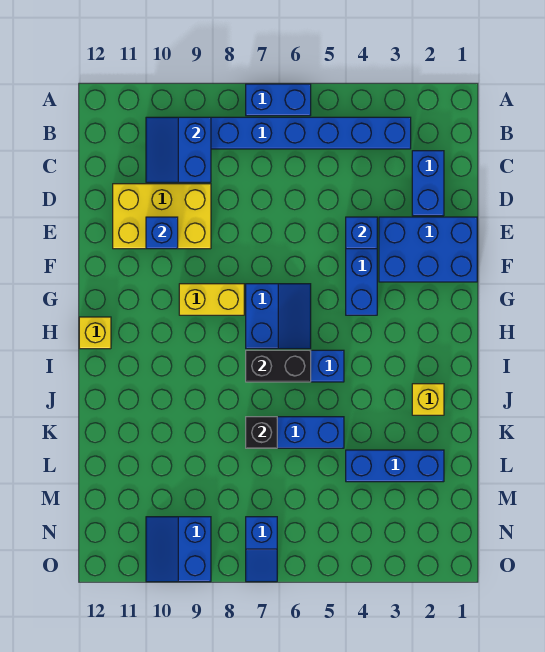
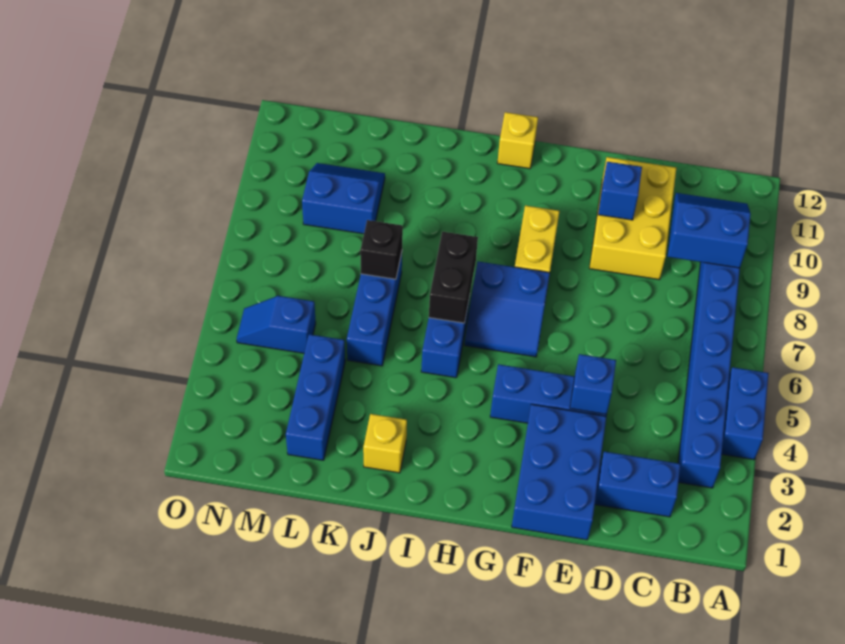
blue brick A6:A7 level 1 -> blue brick A4:A5 level 1
blue slope N7:O7 level 1 top N -> blue slope M5:N5 level 1 top M
blue slope N9:O10 level 1 top 9 -> blue slope L9:M10 level 1 top 9

